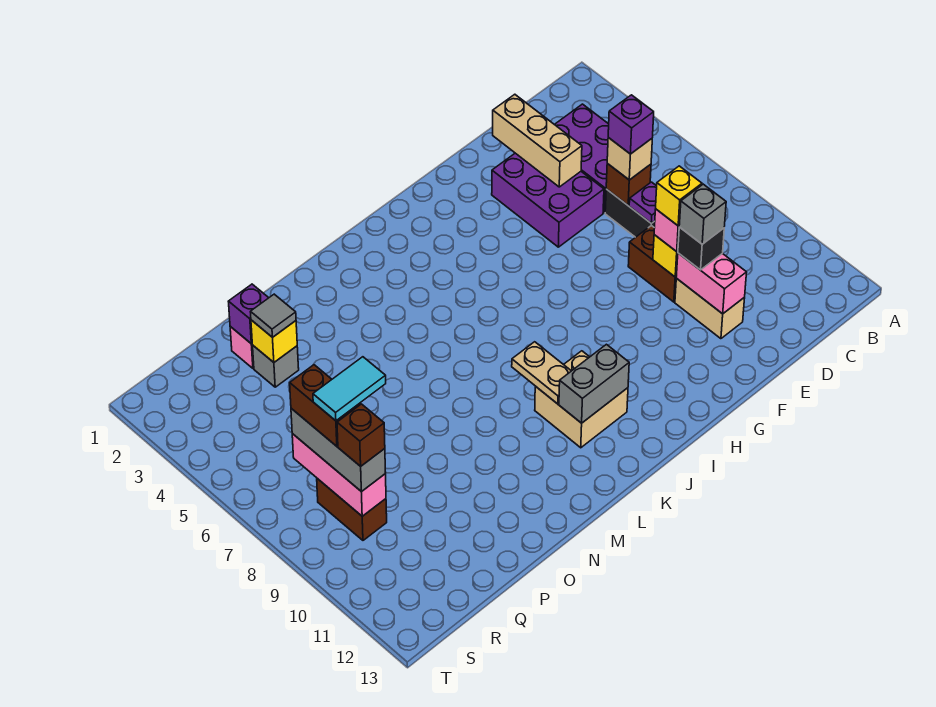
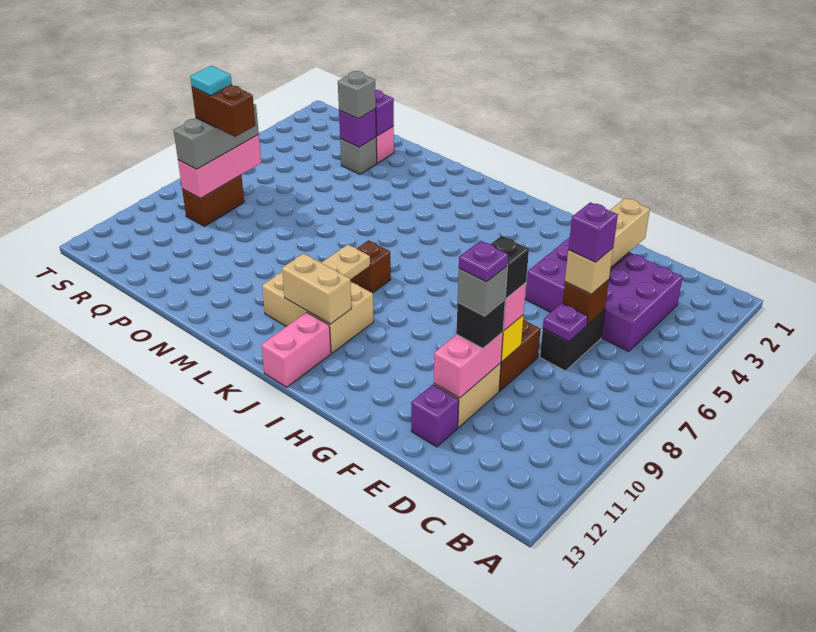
yellow brick E9 level 4 -> black brick E9 level 4
none -> purple plate E10 level 5
none -> purple brick E12 level 1
tan brick J10:K11 level 1 -> tan brick J10:L11 level 1
grey brick J11:K11 level 2 -> tan brick J11:K11 level 2
none -> pink brick J12:J13 level 1
yellow brick P3 level 2 -> purple brick P3 level 2
grey tile P3 level 3 -> grey brick P3 level 3
cyan tile Q8:R8 level 5 -> cyan tile R8 level 5
brown brick R7:R8 level 4 -> brown brick Q8:R8 level 4
brown brick R9 level 4 -> brown brick K8 level 1

